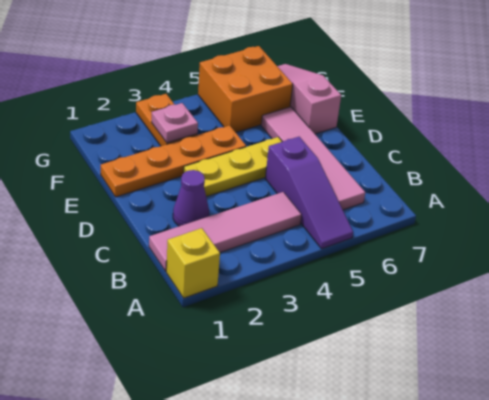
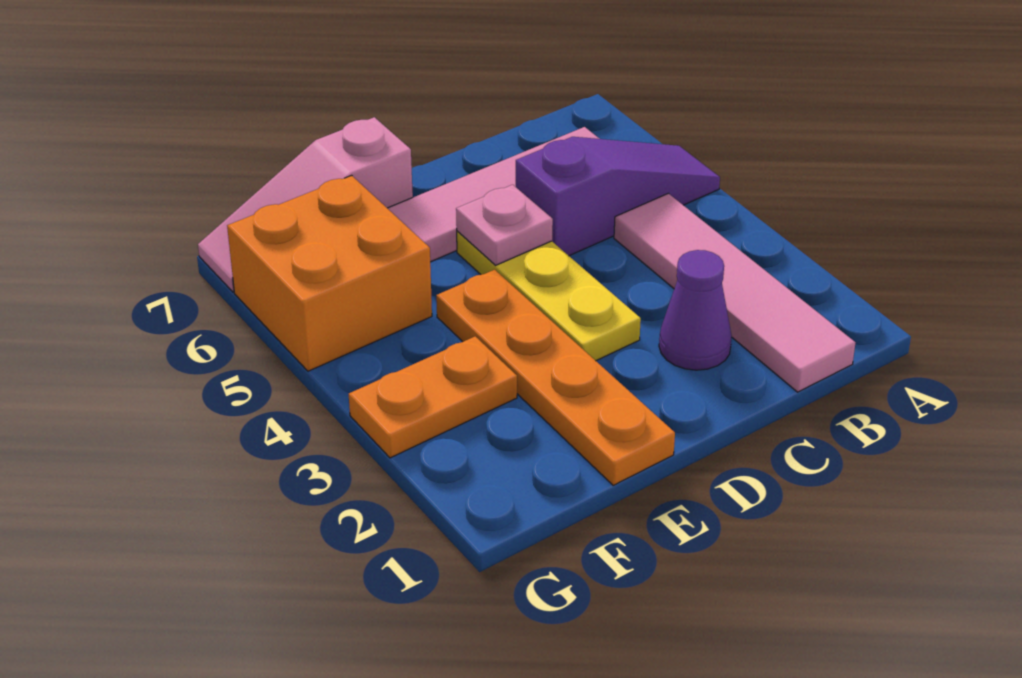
yellow brick A1 level 1 -> none
pink plate F3 level 2 -> pink plate D5 level 2

